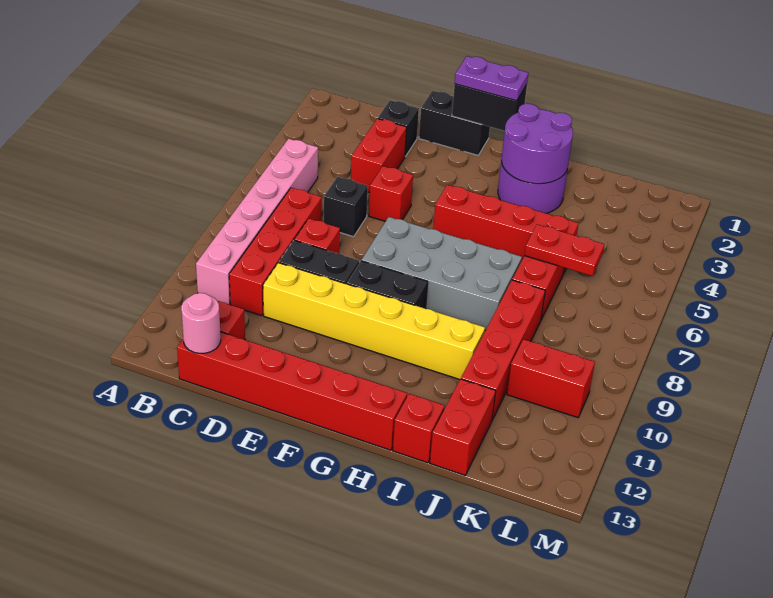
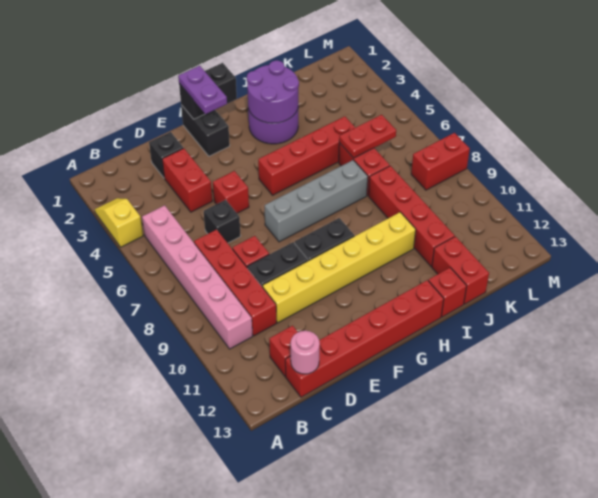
none -> yellow slope A3:A4 level 1 top 4
black brick E1:F1 level 1 -> black brick F1:F2 level 1
purple plate F1:G1 level 3 -> purple plate F1:F2 level 3
grey brick F7:I8 level 1 -> grey brick F7:I7 level 1
red brick K10:L10 level 1 -> red brick L8:M8 level 1

